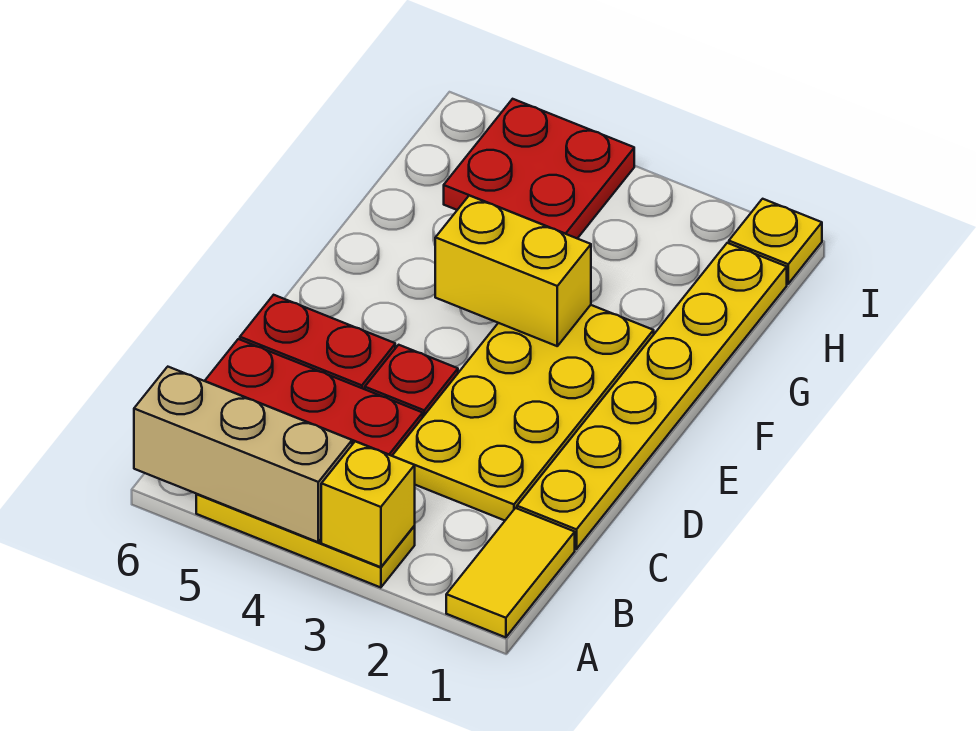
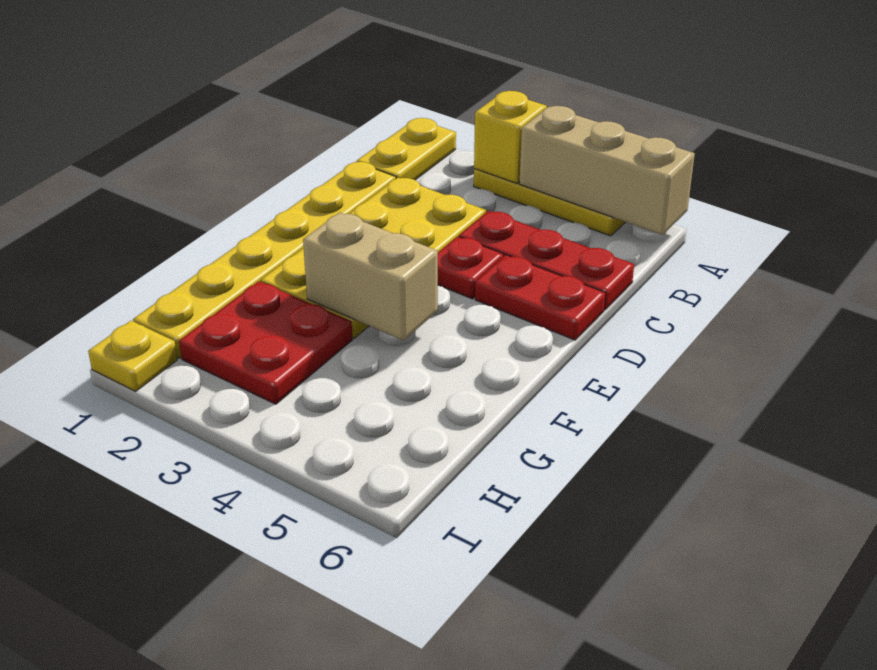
yellow tile A1:B1 level 1 -> yellow plate A1:B1 level 1
yellow brick F3:F4 level 2 -> tan brick F3:F4 level 2
red plate H4:I5 level 1 -> red plate G2:H3 level 1

